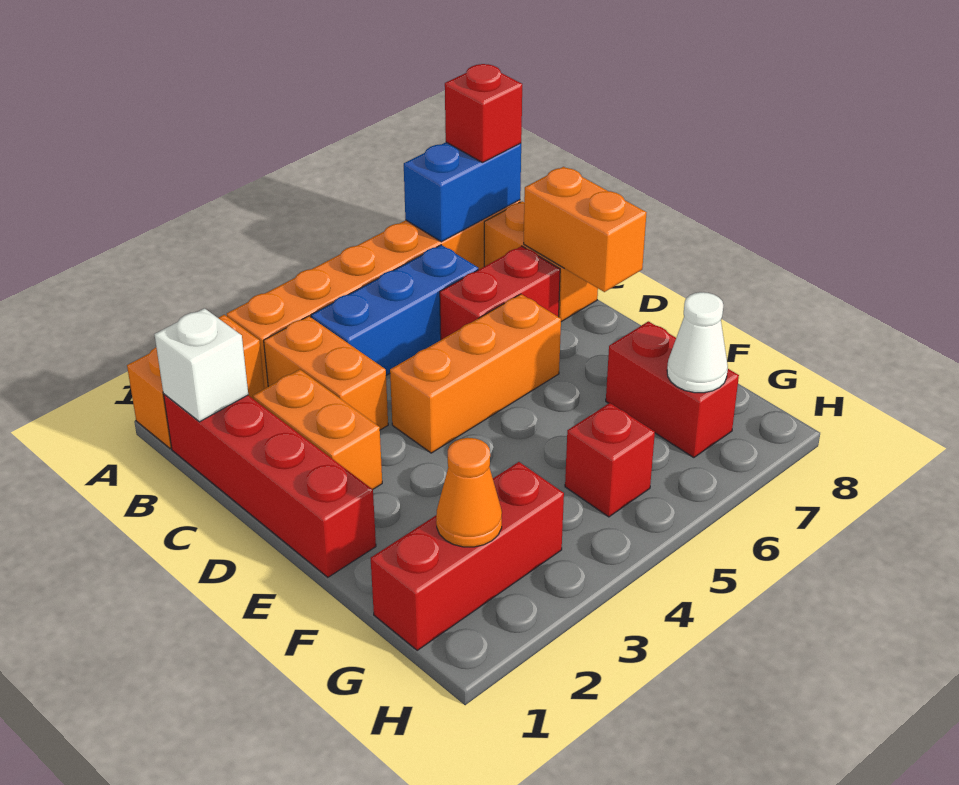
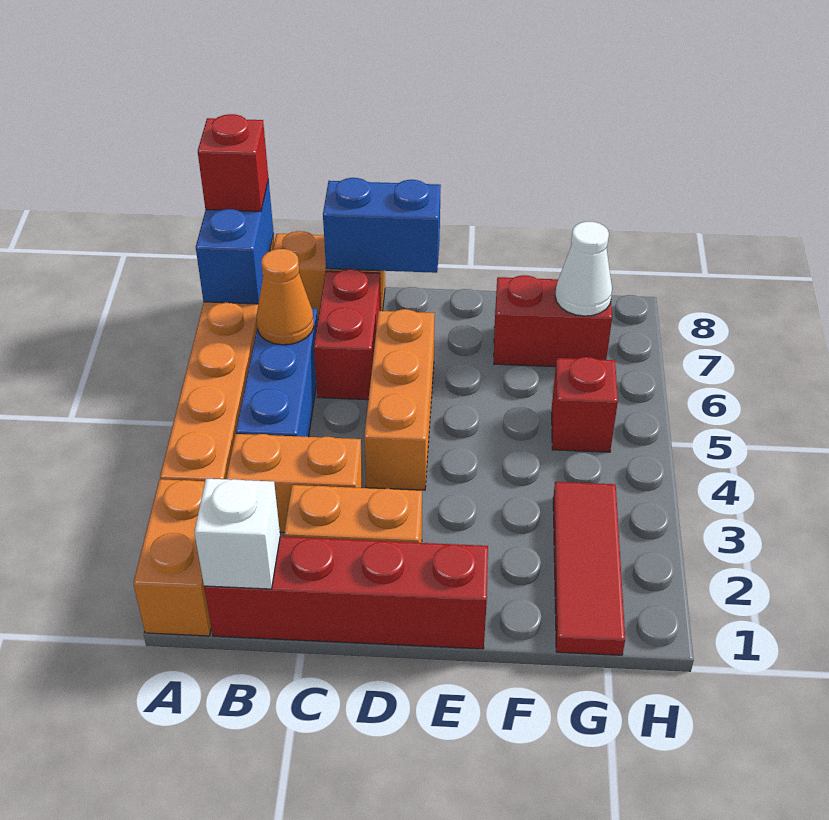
orange brick C8:D8 level 2 -> blue brick C8:D8 level 2
red brick G1:G3 level 1 -> red tile G1:G3 level 1
orange cone G2 level 2 -> orange cone B6 level 2

